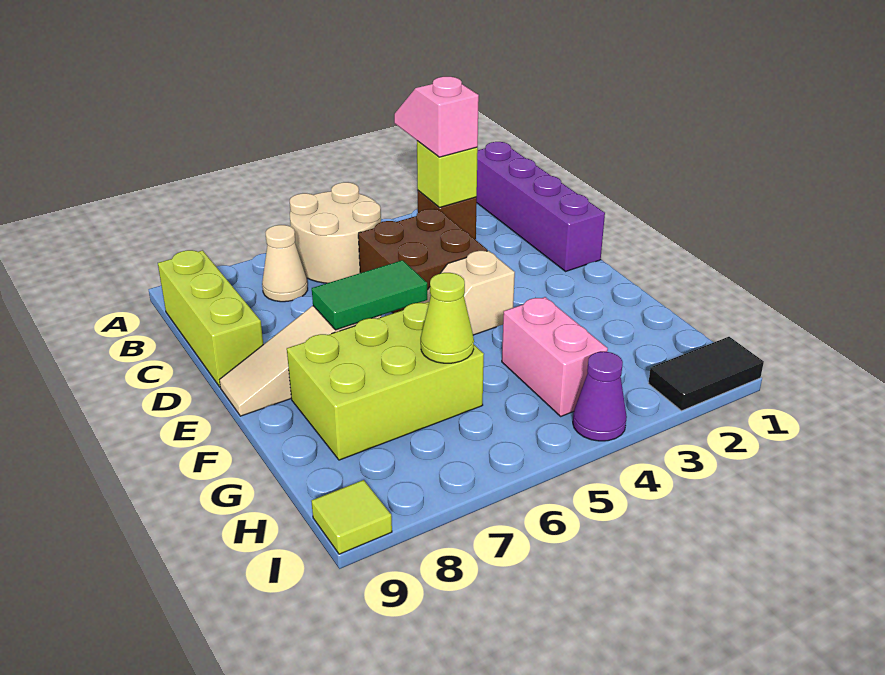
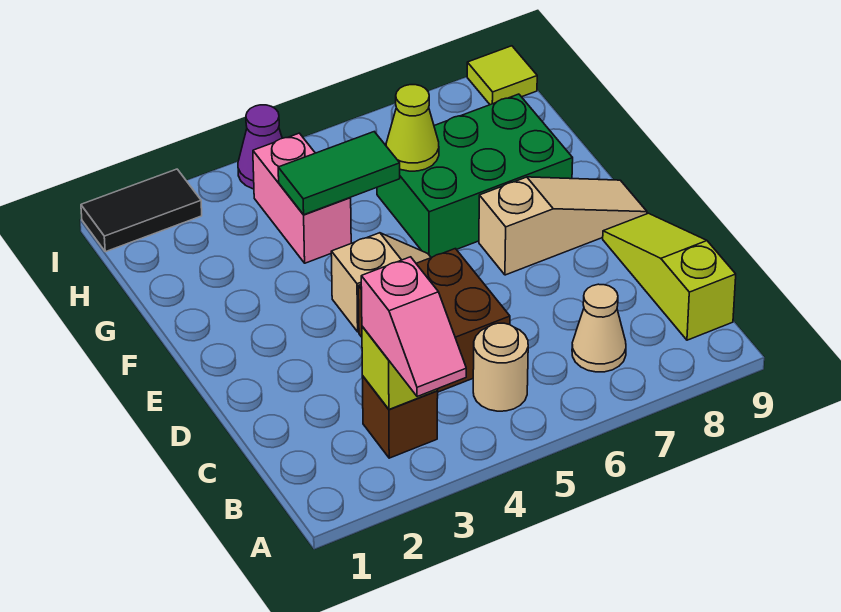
purple brick A1:D1 level 1 -> none
tan round brick A5:B6 level 1 -> tan round brick B5 level 1
lime brick B9:D9 level 1 -> lime slope B9:D9 level 1 top B
green tile E6:E7 level 2 -> green tile G4:G5 level 2
lime brick F6:G8 level 1 -> green brick F6:G8 level 1

